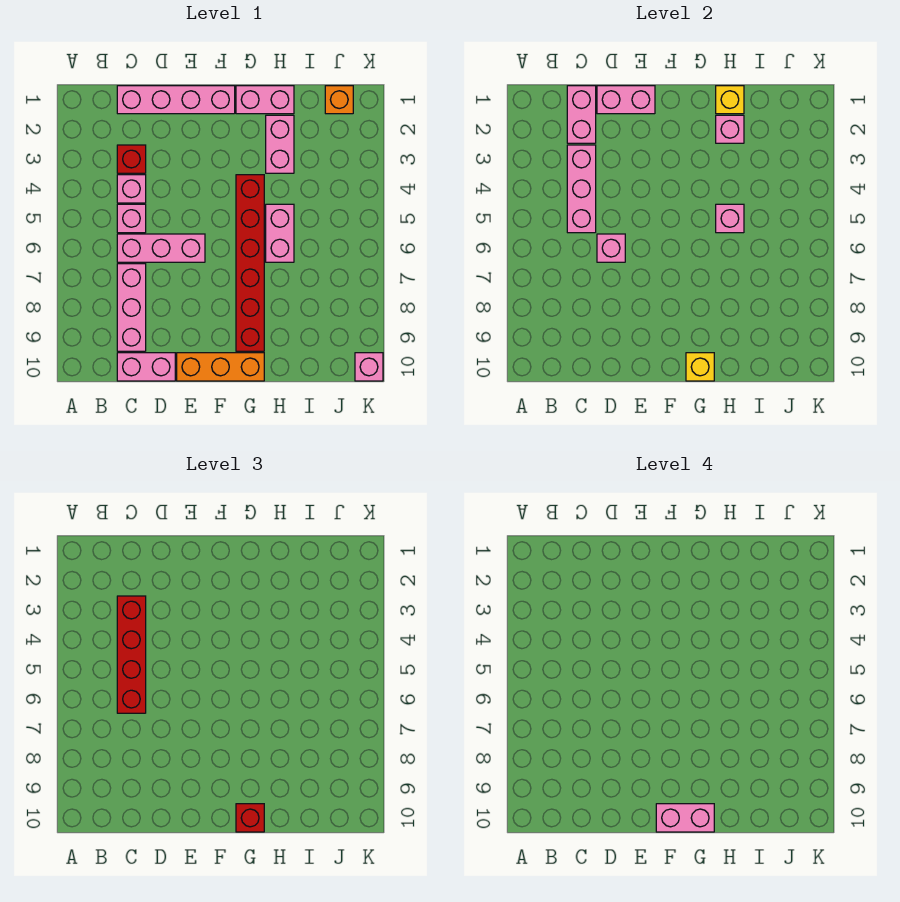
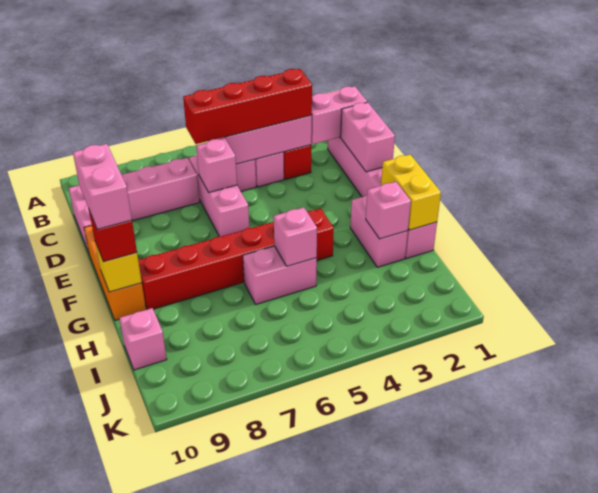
yellow brick H1 level 2 -> yellow brick G1:H1 level 2
pink brick H2:H3 level 1 -> pink brick G2:H2 level 1
orange brick J1 level 1 -> none
pink brick K10 level 1 -> pink brick I10 level 1

